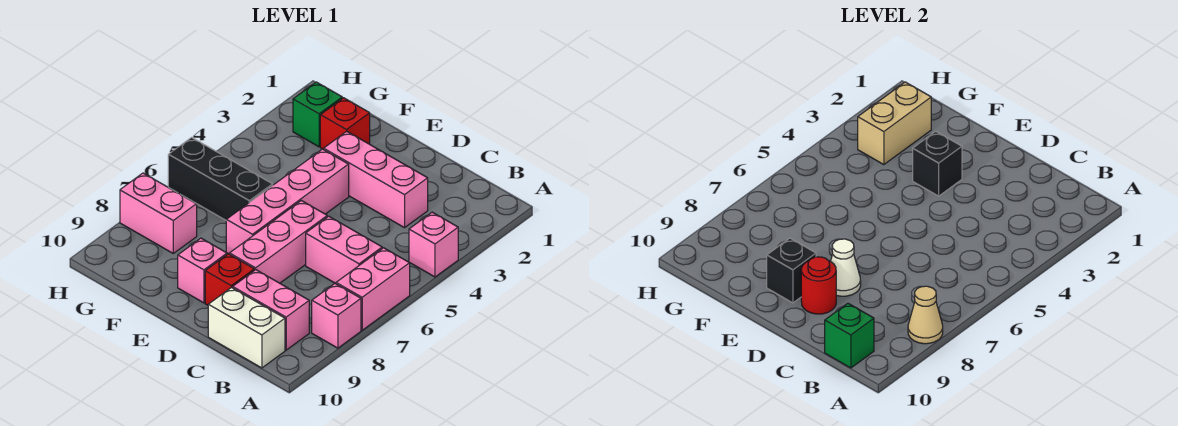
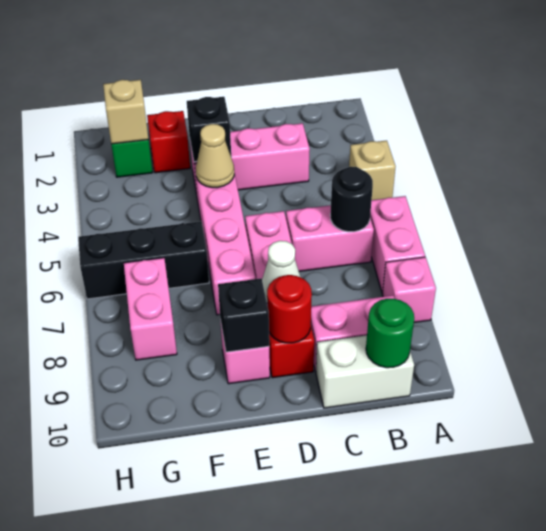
pink brick A4 level 1 -> tan brick A4 level 1
tan cone A8 level 2 -> tan cone E4 level 2
none -> black round brick B6 level 2
green brick B10 level 2 -> green round brick B10 level 2
tan brick G2:G3 level 2 -> tan brick G2 level 2
pink brick G8:H8 level 1 -> pink brick G7:G8 level 1

